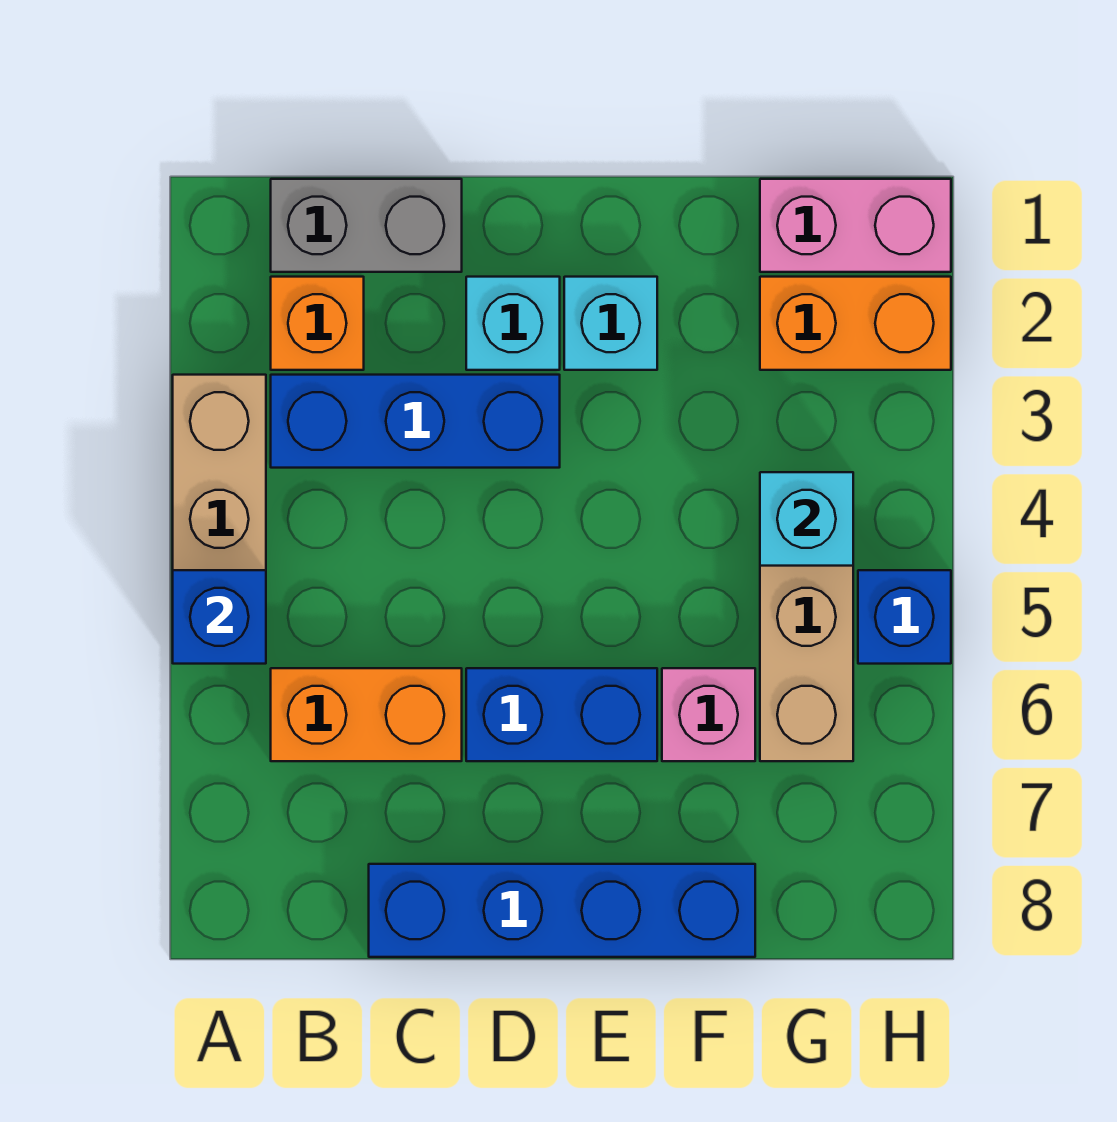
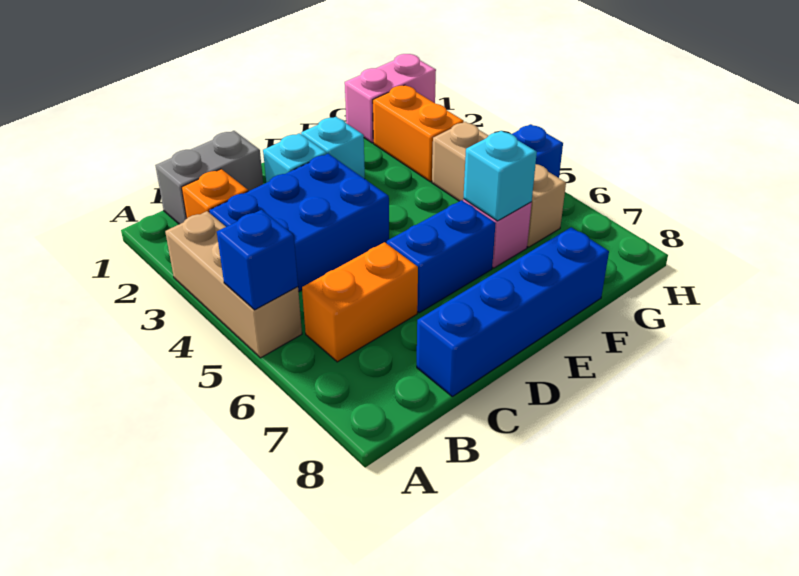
blue brick B3:D3 level 1 -> blue brick B3:D4 level 1
orange brick G2:H2 level 1 -> orange brick G2:G3 level 1
cyan brick G4 level 2 -> cyan brick F6 level 2

